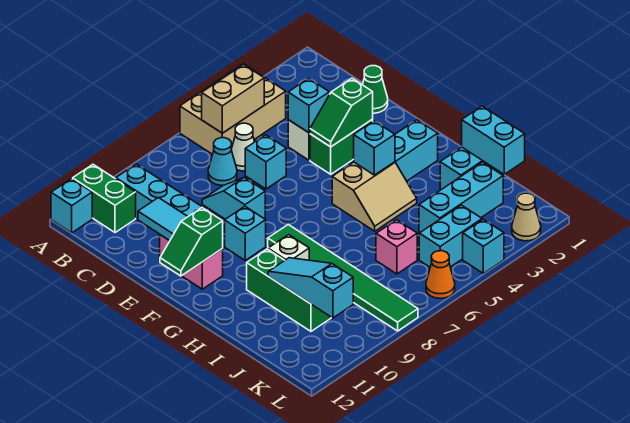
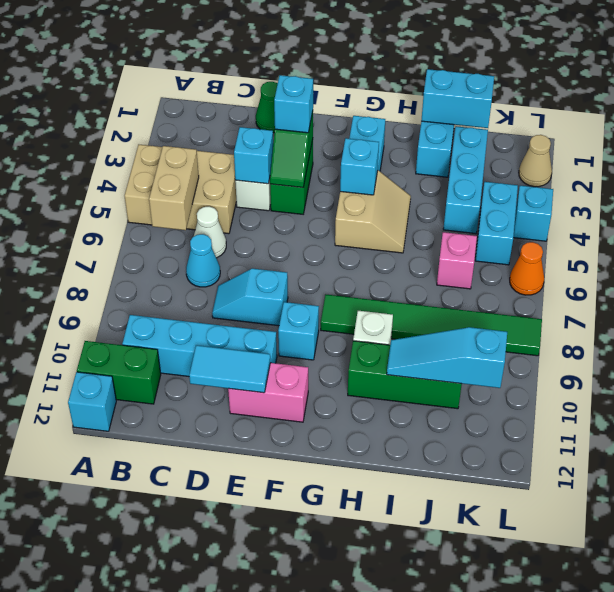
tan brick A4:B6 level 1 -> tan brick A4:C5 level 1
cyan brick D6 level 1 -> cyan brick E3 level 3
green slope F11:F12 level 2 top 11 -> none

